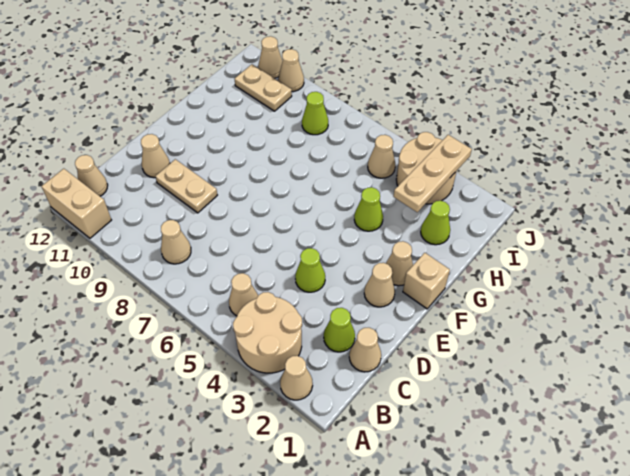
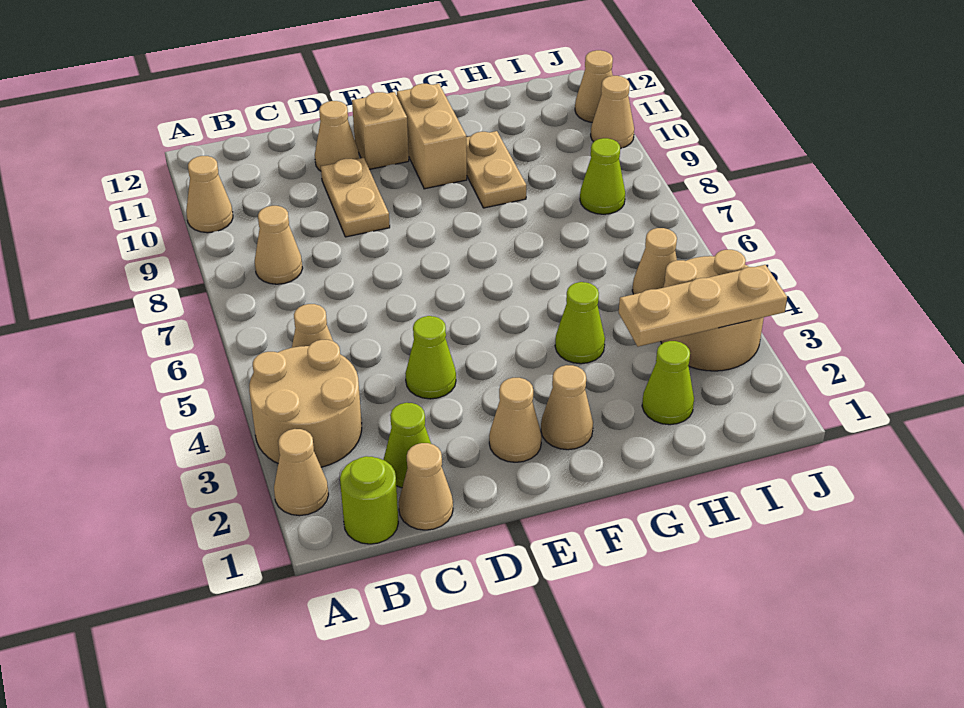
tan brick A11:A12 level 1 -> tan brick F10:F11 level 1
none -> lime round brick B1 level 1
tan cone B12 level 1 -> tan cone A10 level 1
tan brick F1 level 1 -> tan brick E11 level 1
tan plate I10:I11 level 1 -> tan plate G9:G10 level 1

